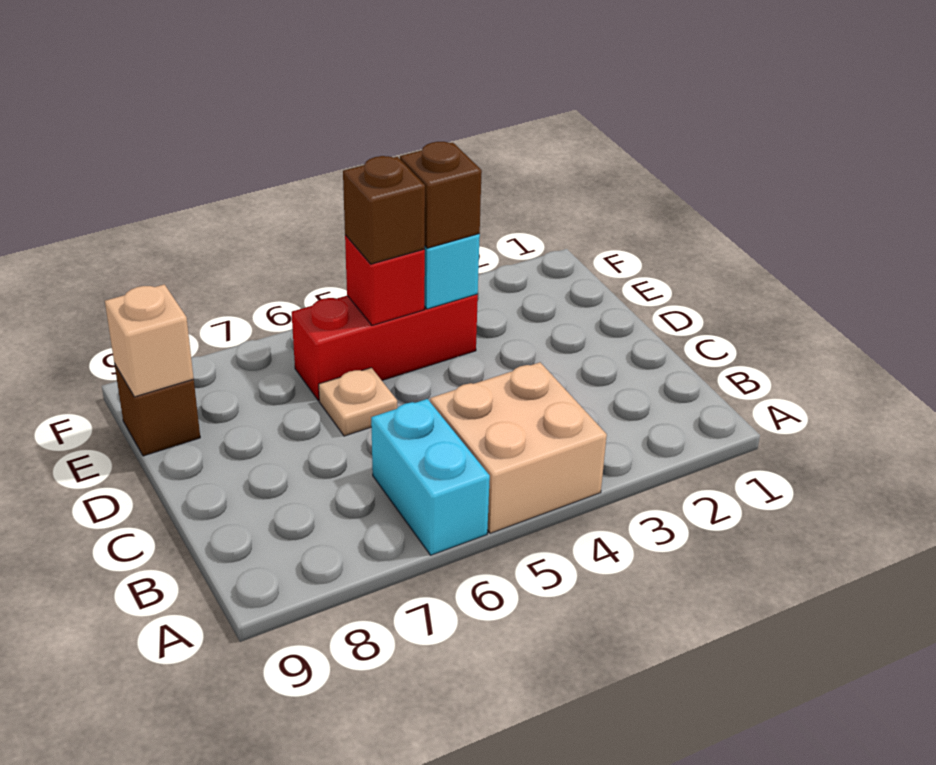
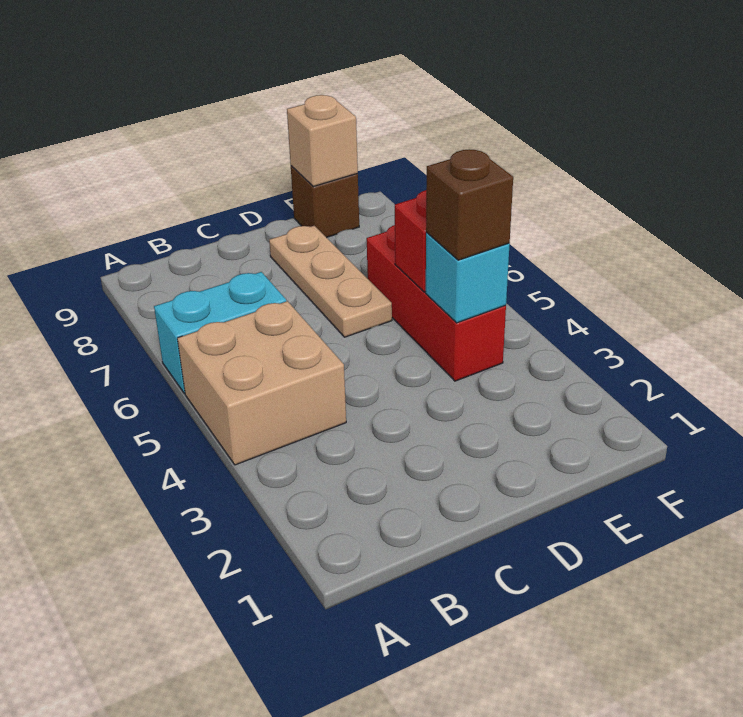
tan plate D6 level 1 -> tan plate D6:D8 level 1
brown brick E5 level 3 -> none

